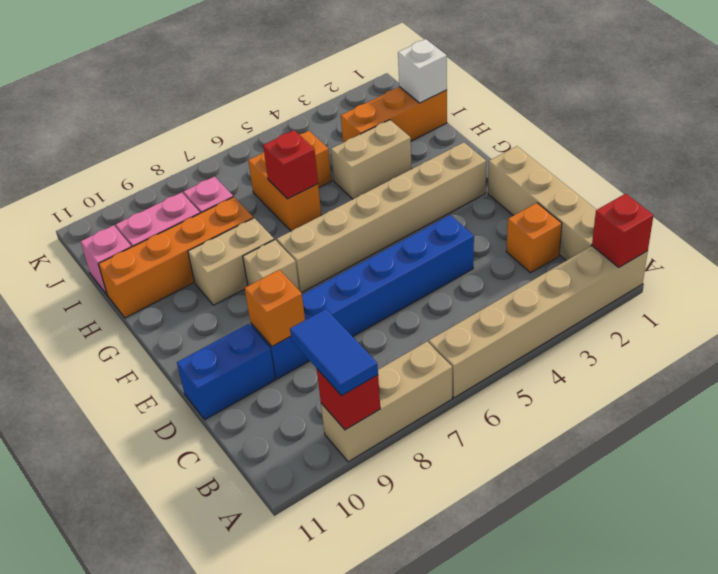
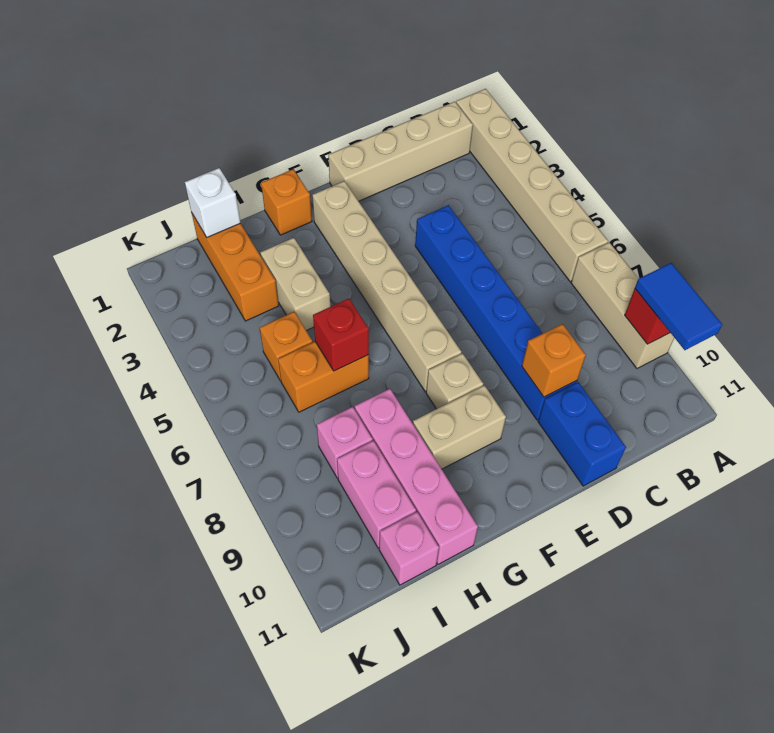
red brick A1 level 2 -> none
blue tile A9:B9 level 3 -> blue tile A9:A10 level 3
orange brick C2 level 1 -> orange brick G1 level 1
tan brick G8:G9 level 1 -> tan brick F9:G9 level 1
orange brick H8:H11 level 1 -> pink brick H8:H11 level 1

